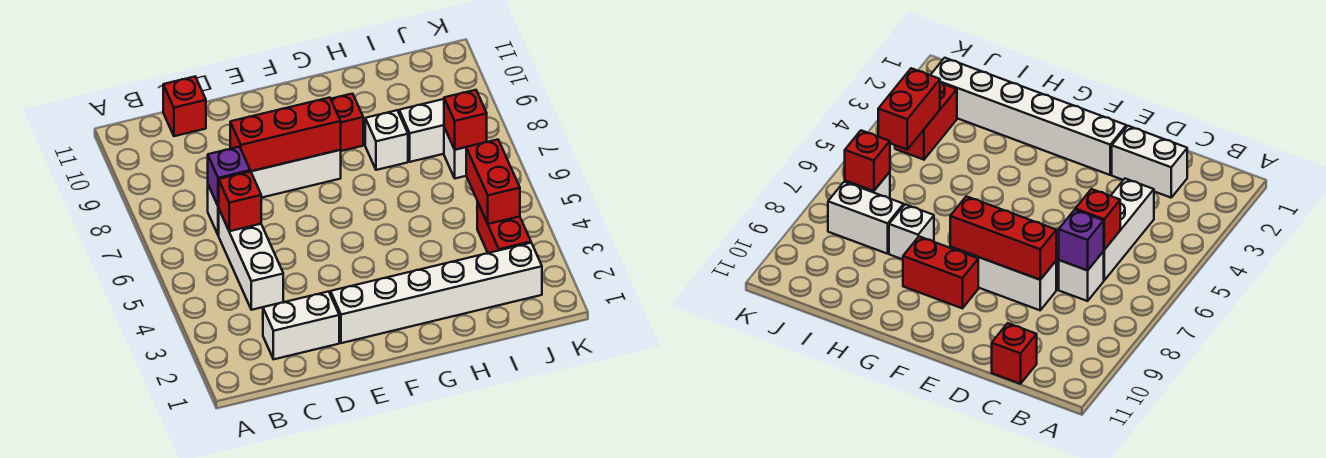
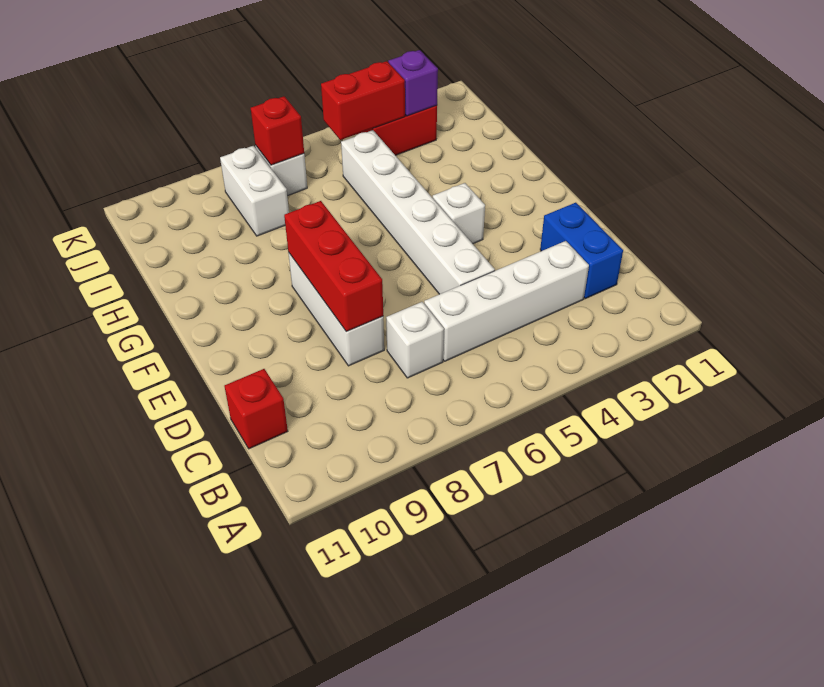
white brick C2:D2 level 1 -> blue brick C2:D2 level 1
white brick C4:C6 level 1 -> white brick C3:C6 level 1
red brick C6 level 2 -> none
purple brick C7 level 2 -> purple brick J3 level 2
white brick E2:J2 level 1 -> white brick D5:I5 level 1
red brick F9:G9 level 1 -> none
white brick H8 level 1 -> white brick F4 level 1

